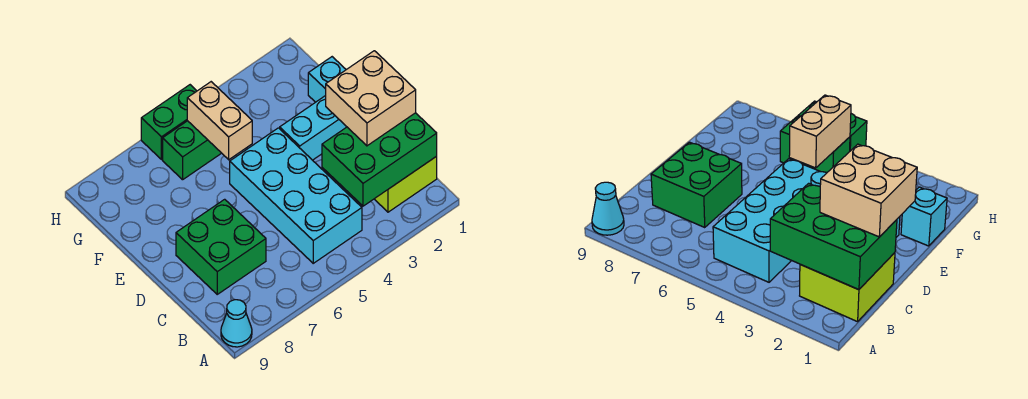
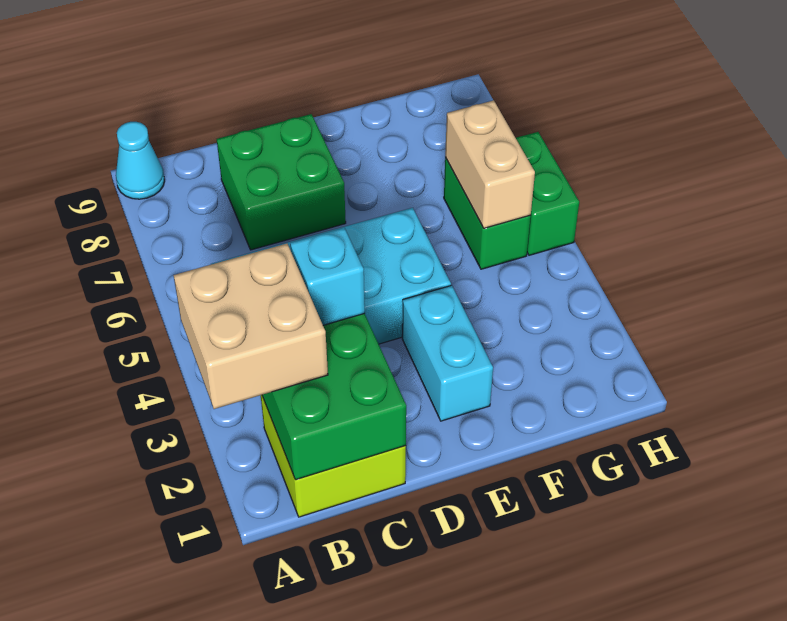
tan brick C1:D2 level 3 -> tan brick A2:B3 level 3
cyan brick F1 level 1 -> cyan brick C3 level 3
tan brick F5:G5 level 2 -> tan brick G5:G6 level 2

